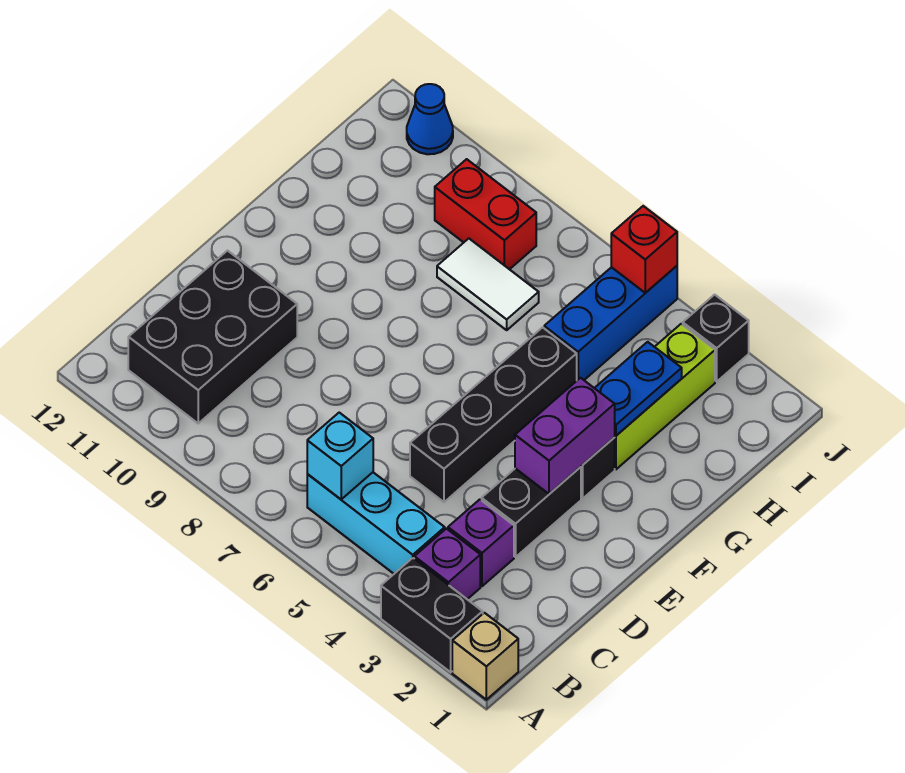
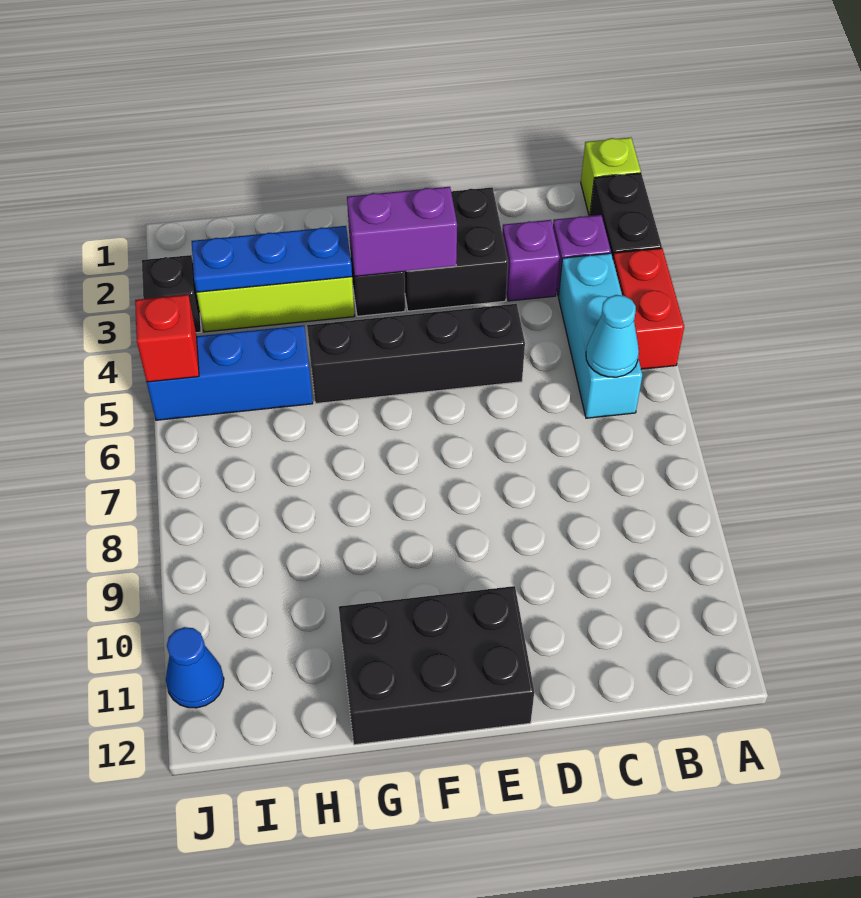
tan brick A1 level 1 -> lime brick A1 level 1
cyan brick B6 level 2 -> cyan cone B6 level 2
black brick B10:D11 level 1 -> black brick E11:G12 level 1
black brick D3:E3 level 1 -> black brick D2:E3 level 1
blue plate G3:H3 level 2 -> blue plate G3:I3 level 2
white tile H7:H8 level 1 -> none
red brick I8:I9 level 1 -> red brick A4:A5 level 1

